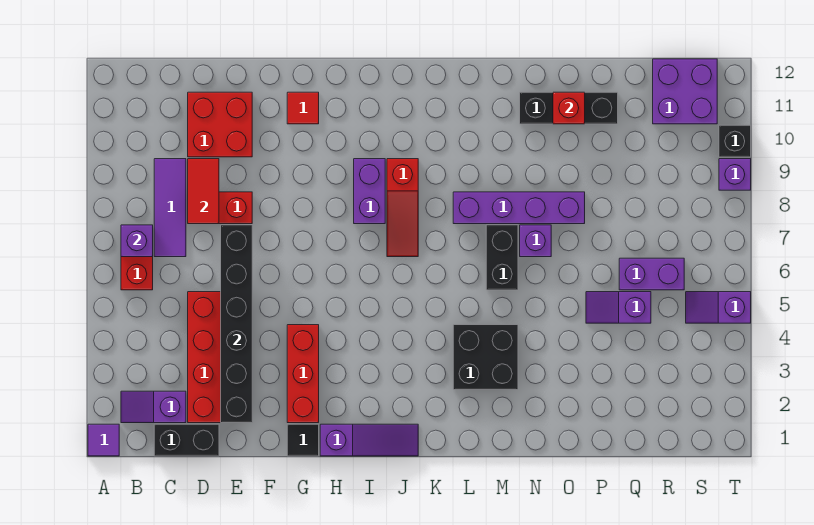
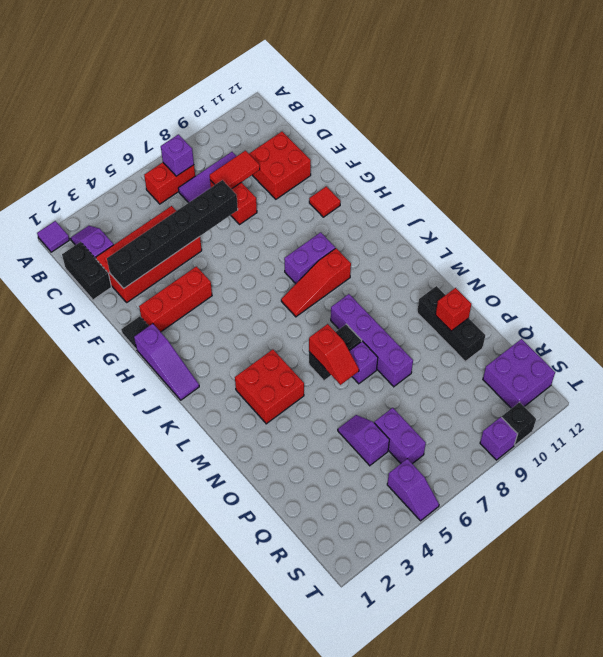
black brick L3:M4 level 1 -> red brick L3:M4 level 1
none -> red slope M6:N6 level 2 top M
purple slope S5:T5 level 1 top T -> purple slope S5:T5 level 1 top S

